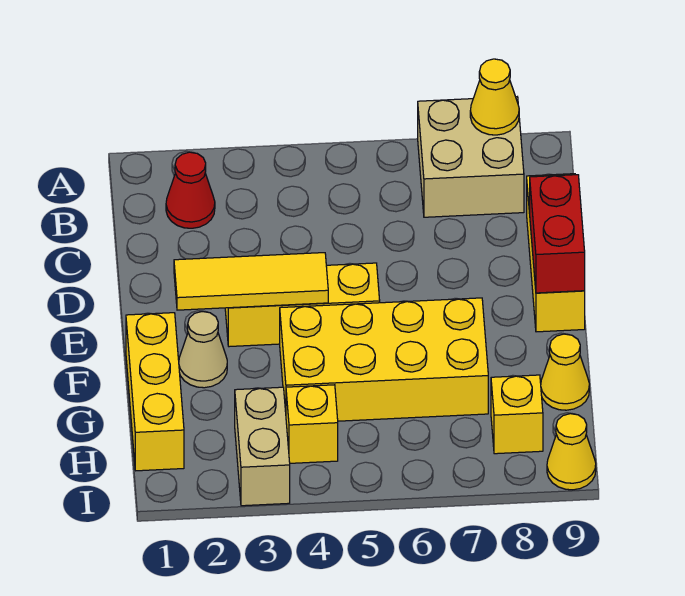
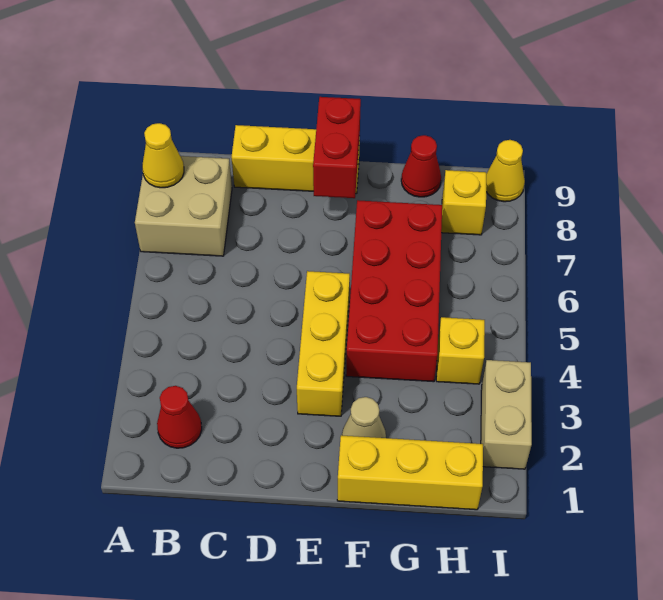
red brick D9:E9 level 2 -> red brick E8:E9 level 2
yellow tile E2:E4 level 2 -> none
yellow brick F4:G7 level 1 -> red brick F4:G7 level 1
yellow cone G9 level 1 -> red cone G9 level 1
tan brick H3:I3 level 1 -> tan brick I2:I3 level 1

